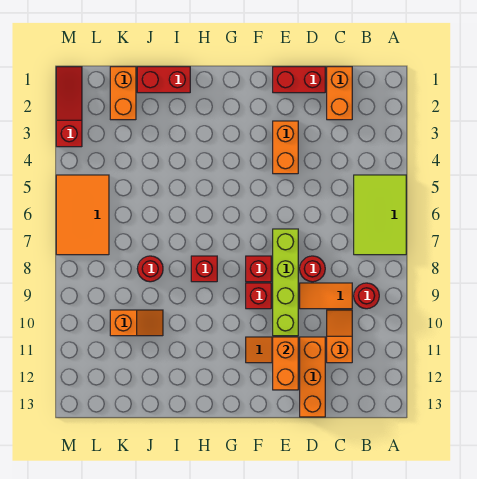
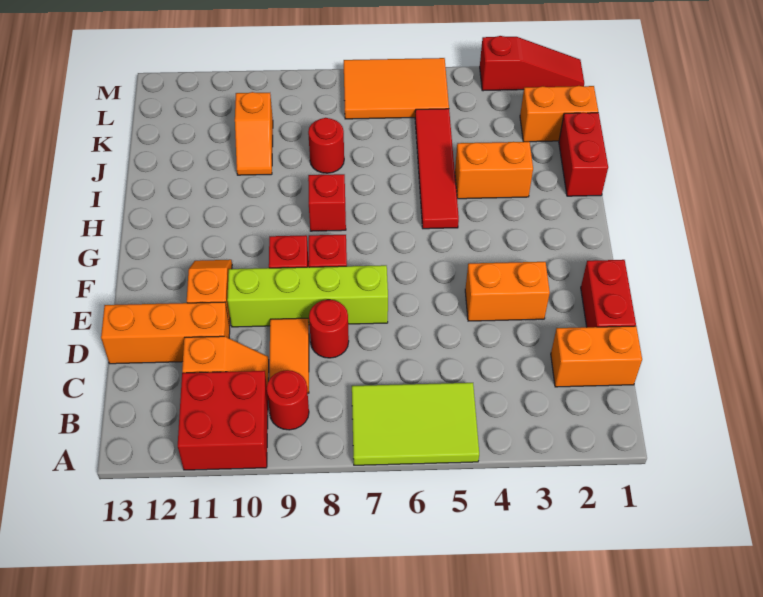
none -> red brick A10:B11 level 1
orange brick E11:E12 level 2 -> orange brick I3:I4 level 1
none -> red tile H5:K5 level 1

